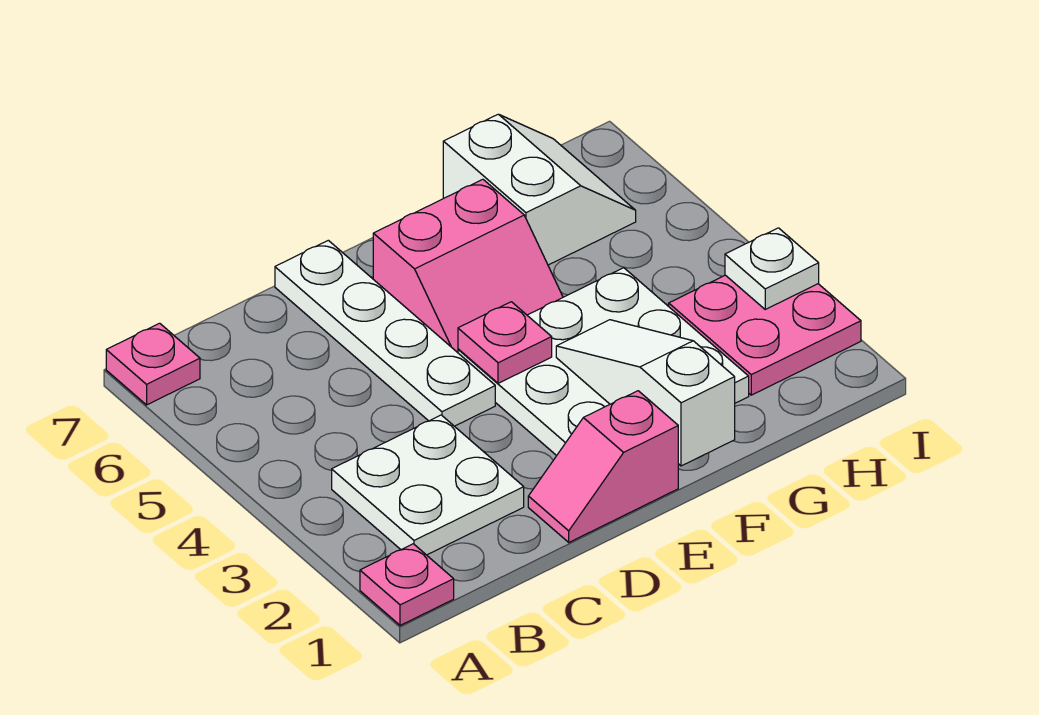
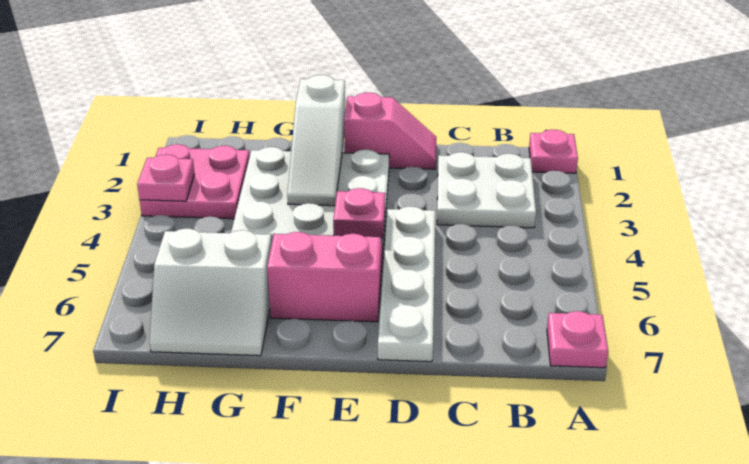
white slope G6:H7 level 1 top G -> white slope G6:H7 level 1 top 6
white plate I3 level 2 -> pink plate I3 level 2

